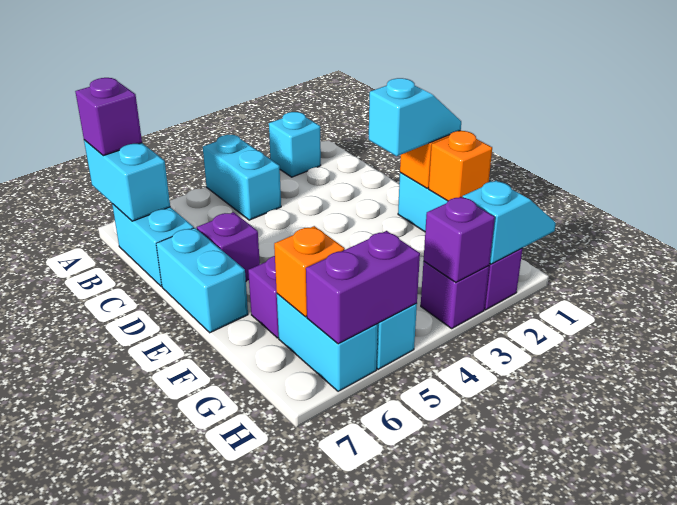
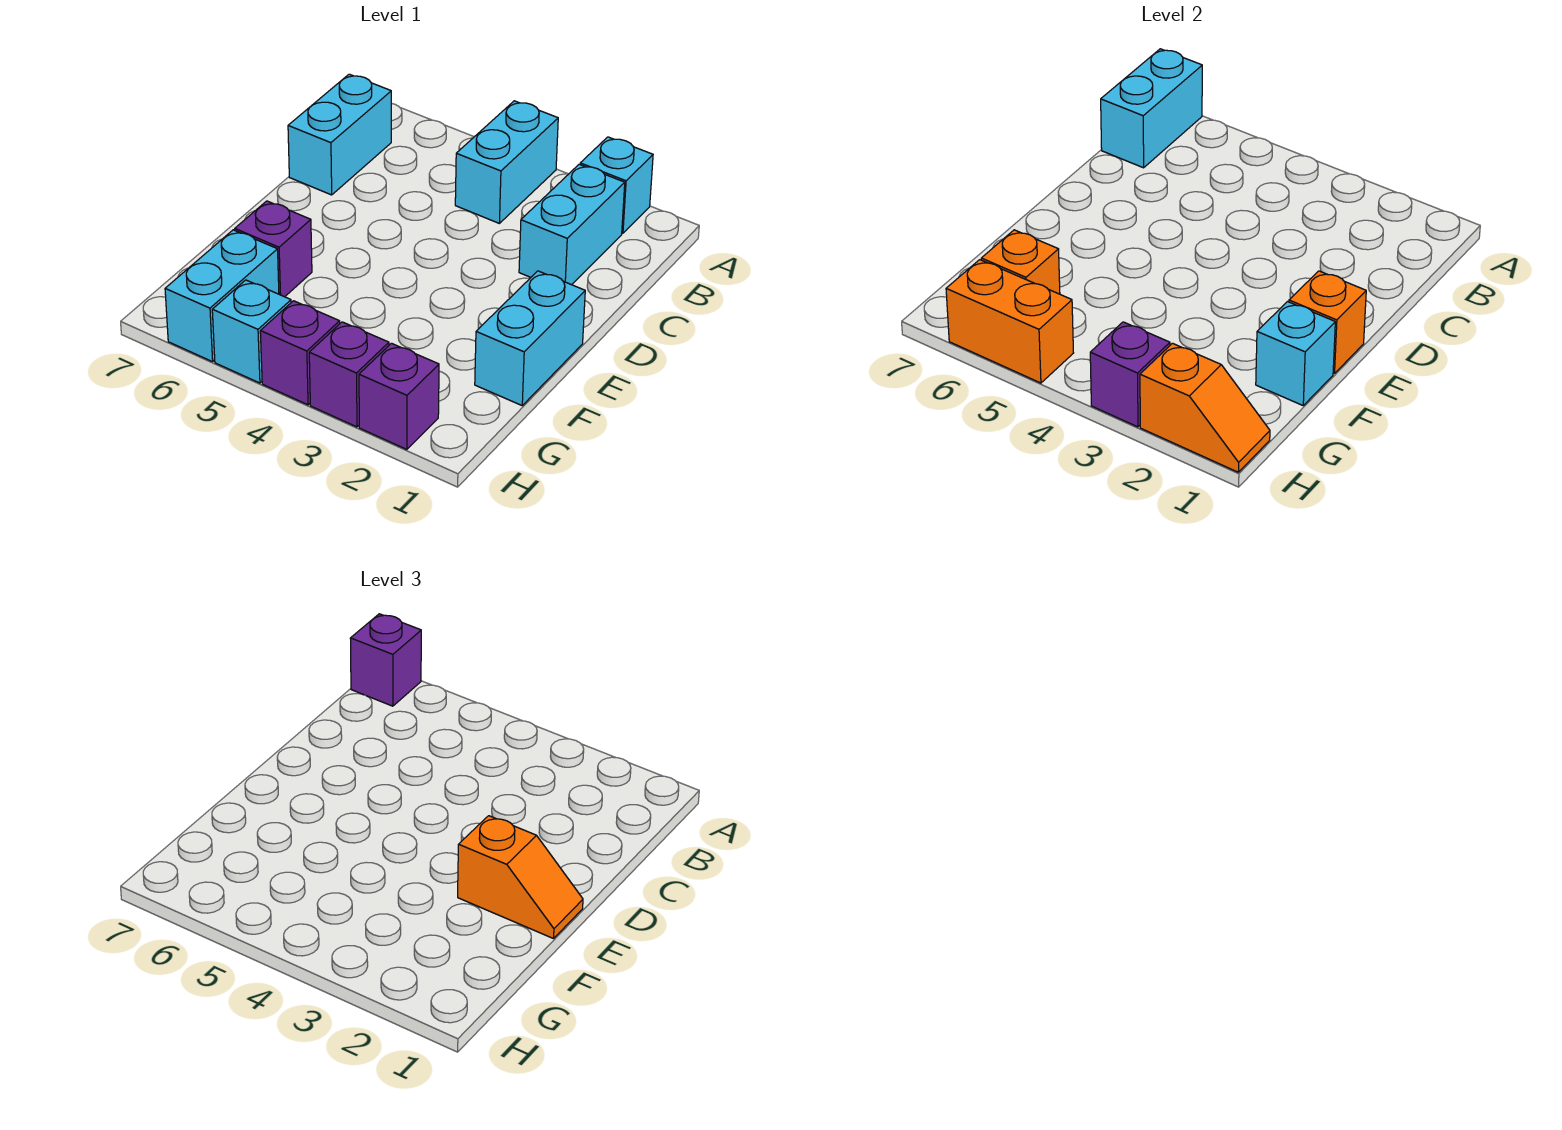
purple brick D6 level 1 -> purple brick H4 level 1
cyan brick D7:E7 level 1 -> cyan brick B2:C2 level 1
cyan slope E1:E2 level 3 top 2 -> orange slope E1:E2 level 3 top 2
orange brick F1 level 2 -> cyan brick F1 level 2
cyan slope H1:H2 level 2 top 2 -> orange slope H1:H2 level 2 top 2
purple brick H5:H6 level 2 -> orange brick H5:H6 level 2

